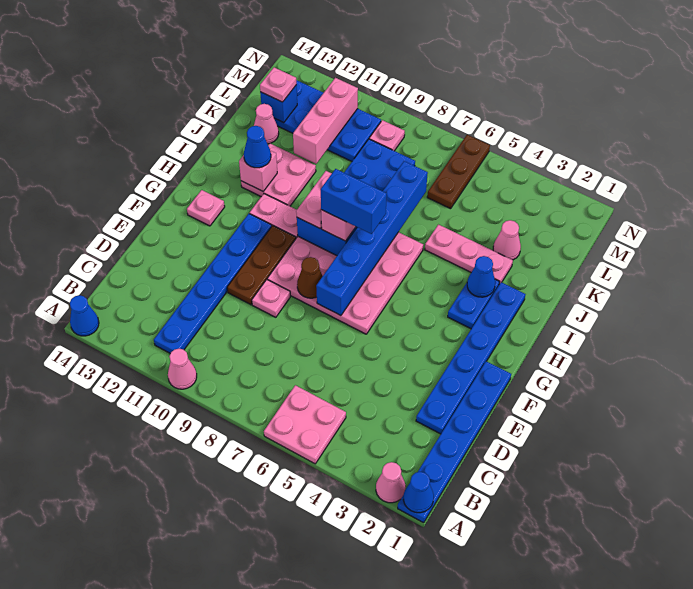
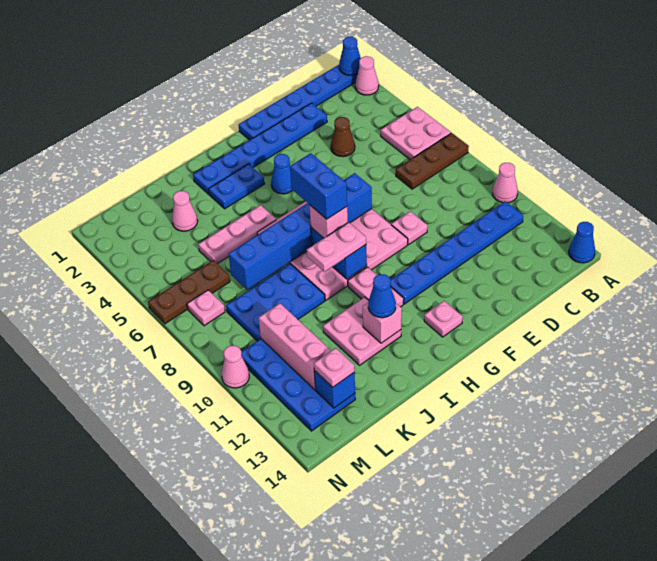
brown plate E10:G10 level 1 -> brown plate A7:C7 level 1
brown cone F8 level 2 -> brown cone D4 level 1
blue cone I3 level 2 -> blue cone G4 level 1
pink plate J3:J5 level 1 -> pink plate I5:K5 level 1
pink brick K11:M11 level 2 -> pink brick L10:L12 level 2
pink cone K13 level 1 -> pink cone N10 level 1
pink plate M9 level 1 -> pink plate M7 level 1

